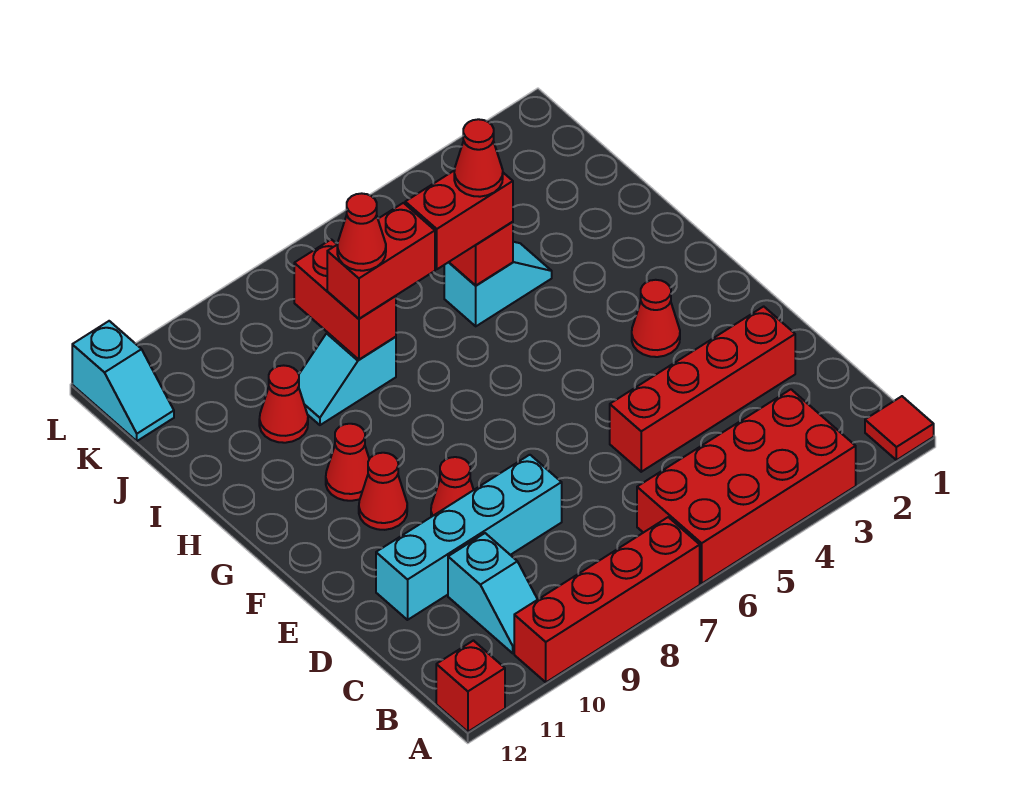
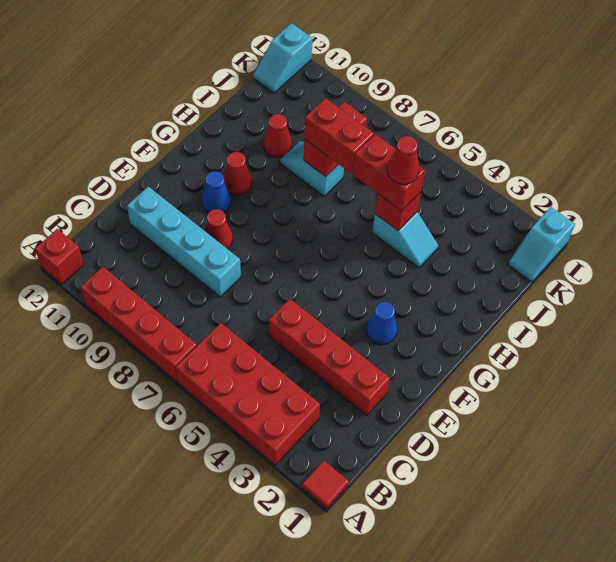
cyan slope B10:C10 level 1 top C -> cyan slope K1:L1 level 1 top L
red cone F3 level 1 -> blue cone F3 level 1
red cone F10 level 1 -> blue cone F10 level 1
red cone I8 level 4 -> none

